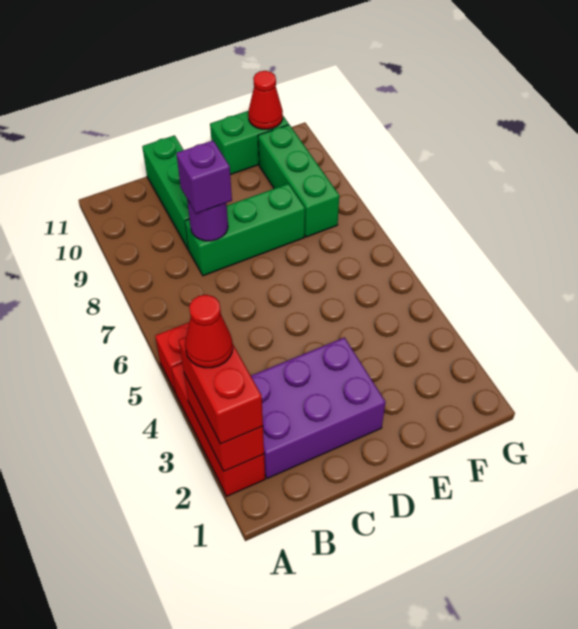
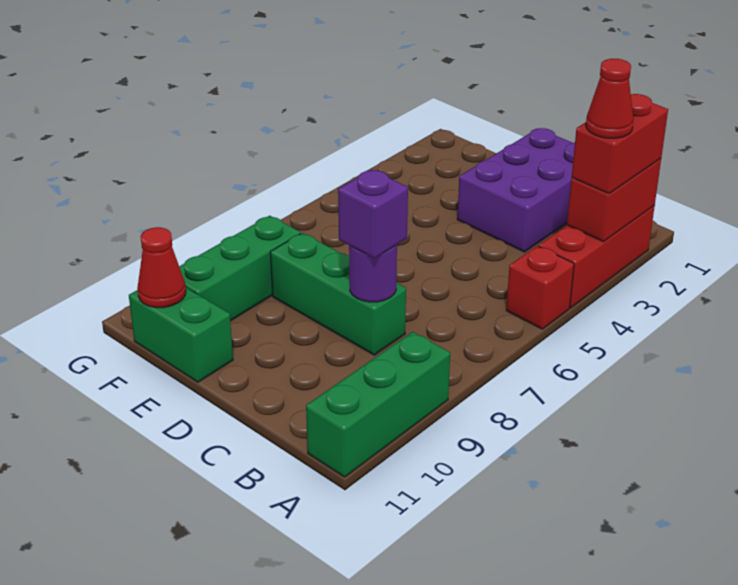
purple brick B2:D3 level 1 -> purple brick C1:D3 level 1
green brick C9:C11 level 1 -> green brick A9:A11 level 1

